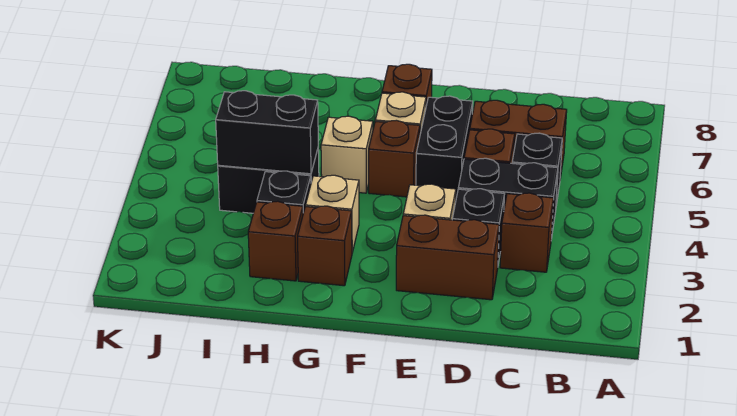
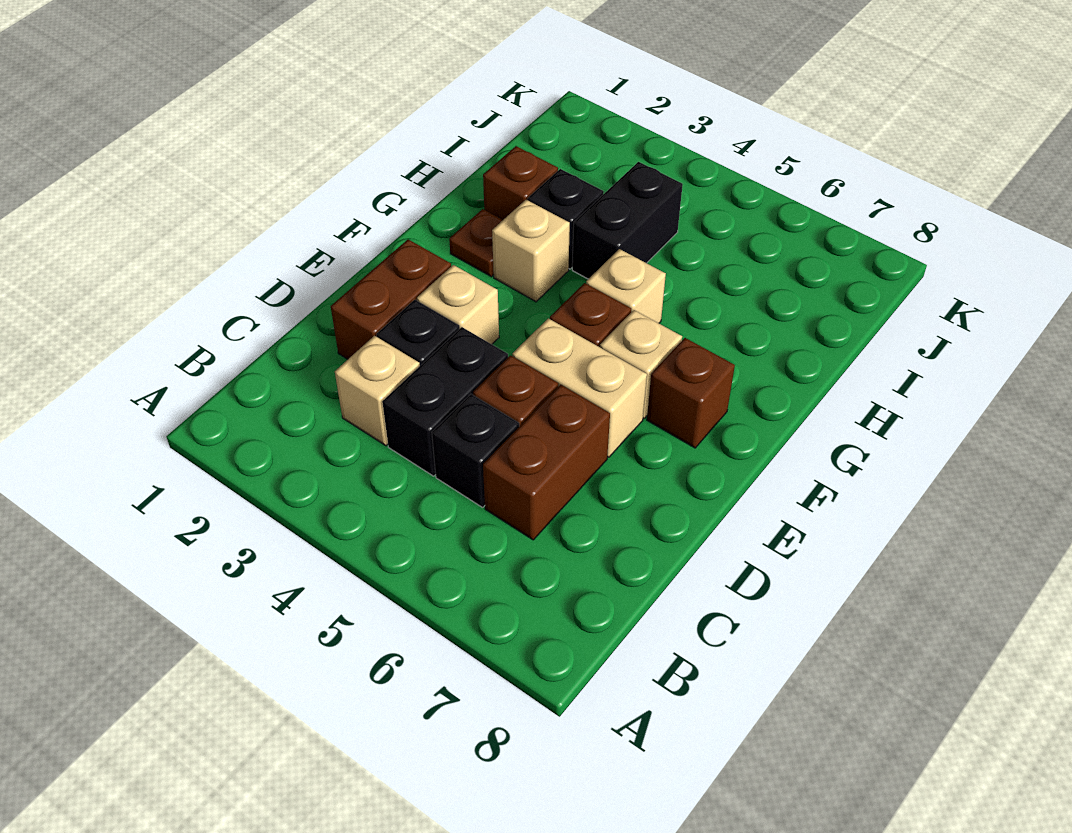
brown brick C3 level 1 -> tan brick C3 level 1
black brick E5:E6 level 1 -> tan brick E5:E6 level 1
brown brick G2 level 1 -> brown plate G2 level 1
black brick H4:I4 level 2 -> none

